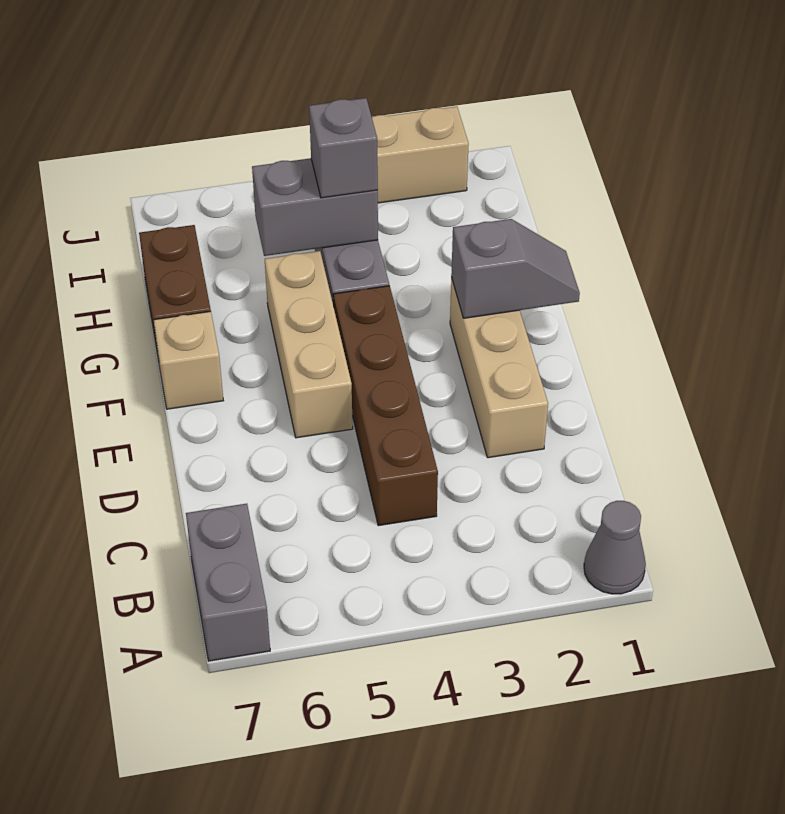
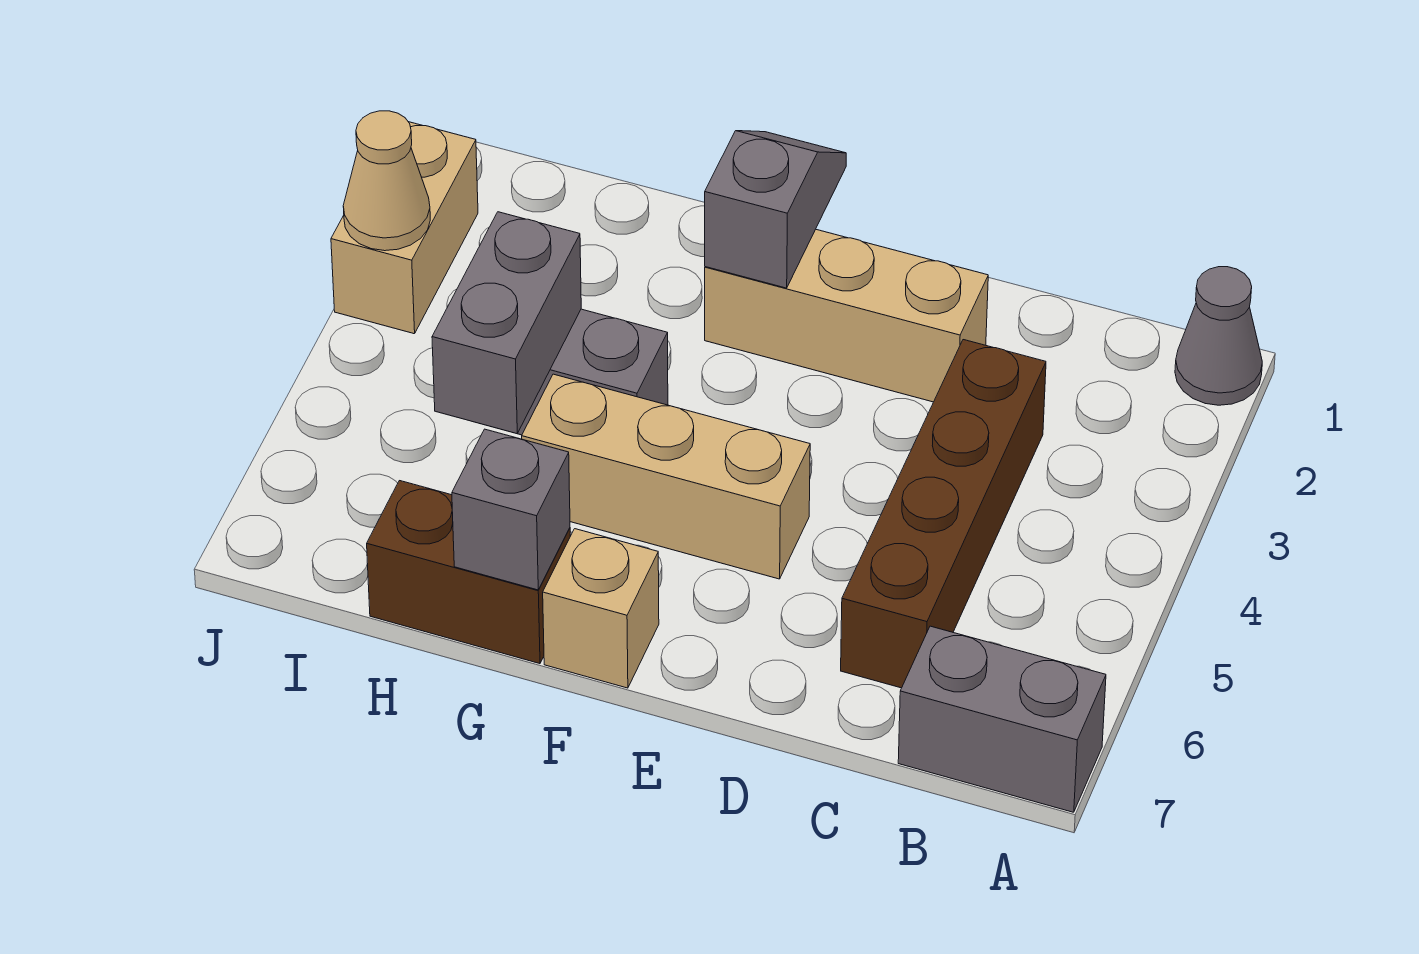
brown brick C4:F4 level 1 -> brown brick C3:C6 level 1
grey brick H4 level 3 -> grey brick G7 level 2
none -> tan cone J3 level 2

